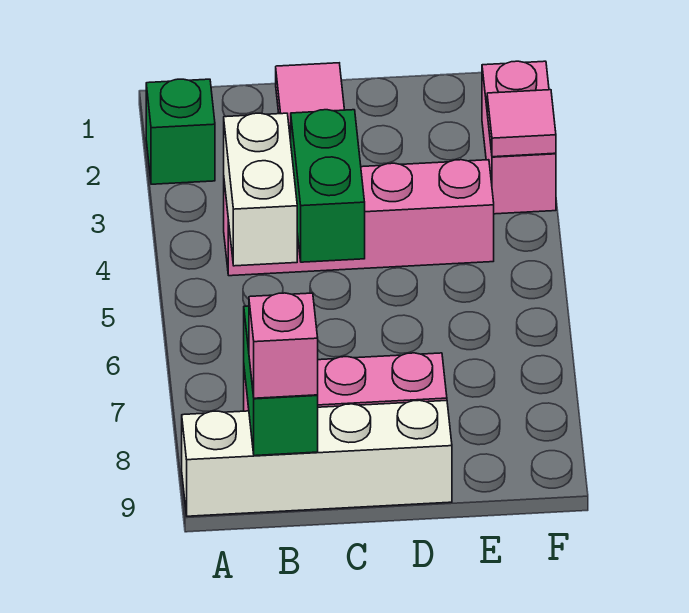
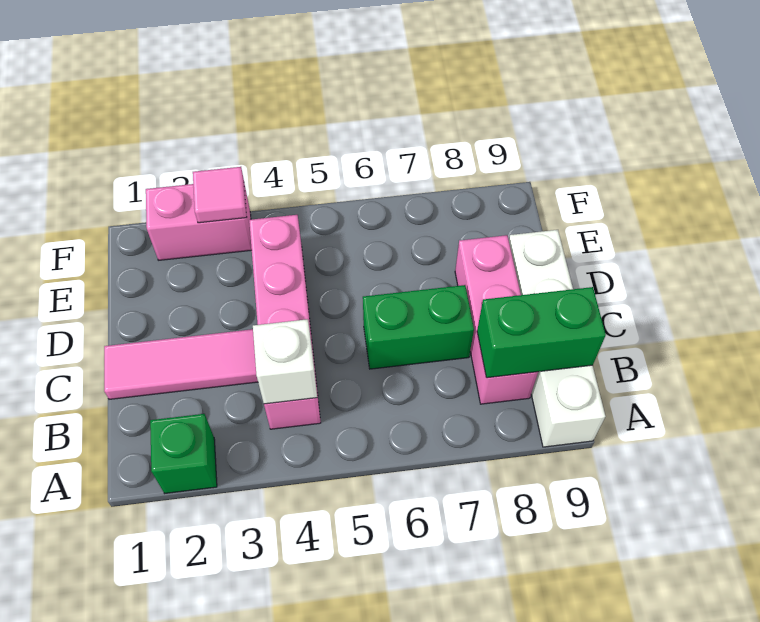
white brick B4:B5 level 2 -> white brick B4 level 2
pink brick B9 level 3 -> none
green brick C4:C5 level 2 -> green brick C6:C7 level 1

